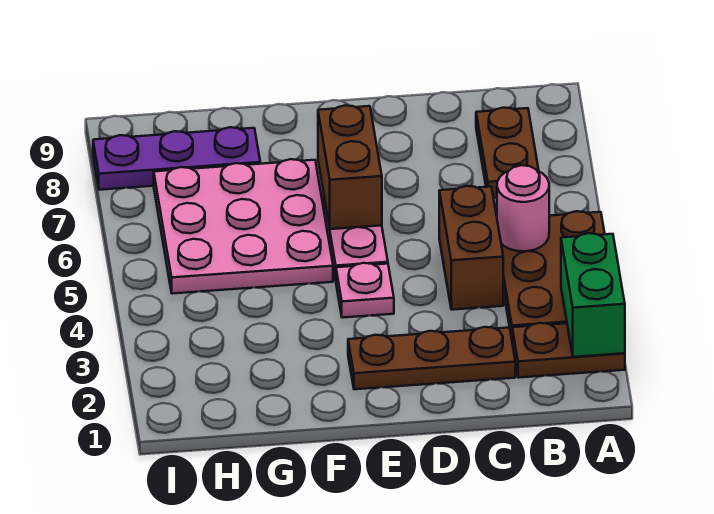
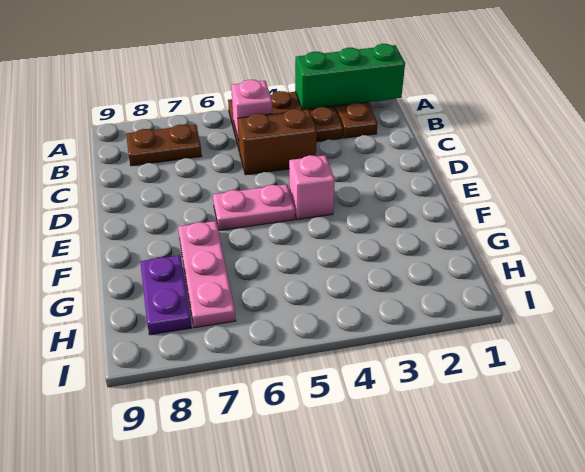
green brick A2:A3 level 2 -> green brick A1:A3 level 2
pink round brick B5 level 2 -> pink brick B5 level 2
brown plate C2:E2 level 1 -> none
pink plate E4 level 1 -> pink brick E4 level 1
brown brick E6:E7 level 2 -> none
pink plate F5:H7 level 1 -> pink plate F7:H7 level 1
purple plate G8:I8 level 1 -> purple plate G8:H8 level 1

